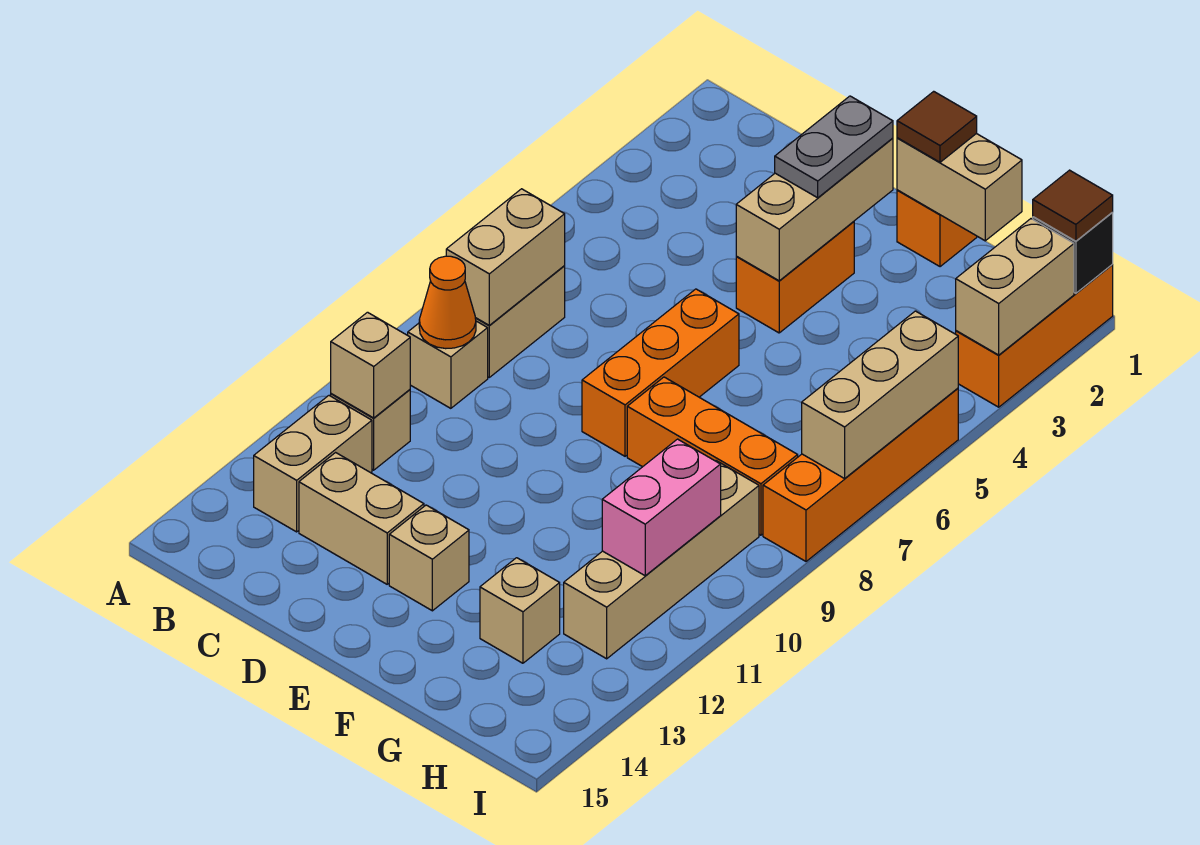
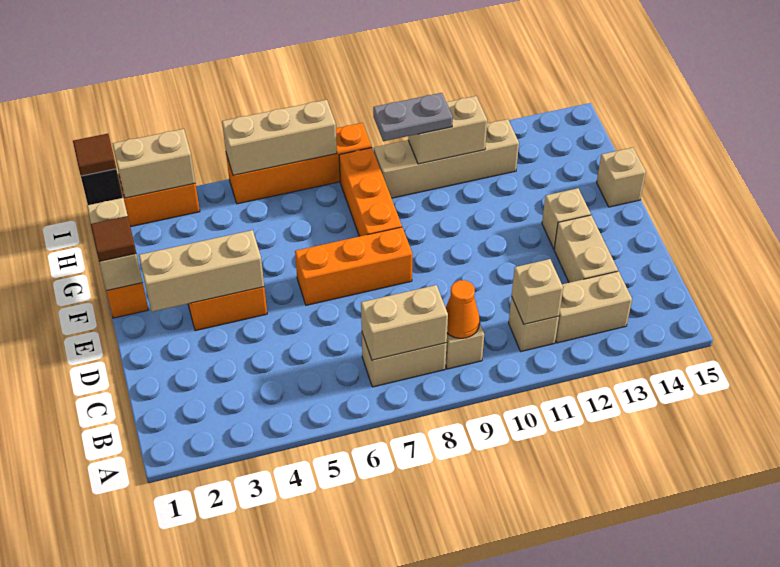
grey plate E2:E3 level 3 -> grey plate H9:H10 level 3
tan brick G13 level 1 -> tan brick F15 level 1
pink brick H10:H11 level 2 -> tan brick H10:H11 level 2

